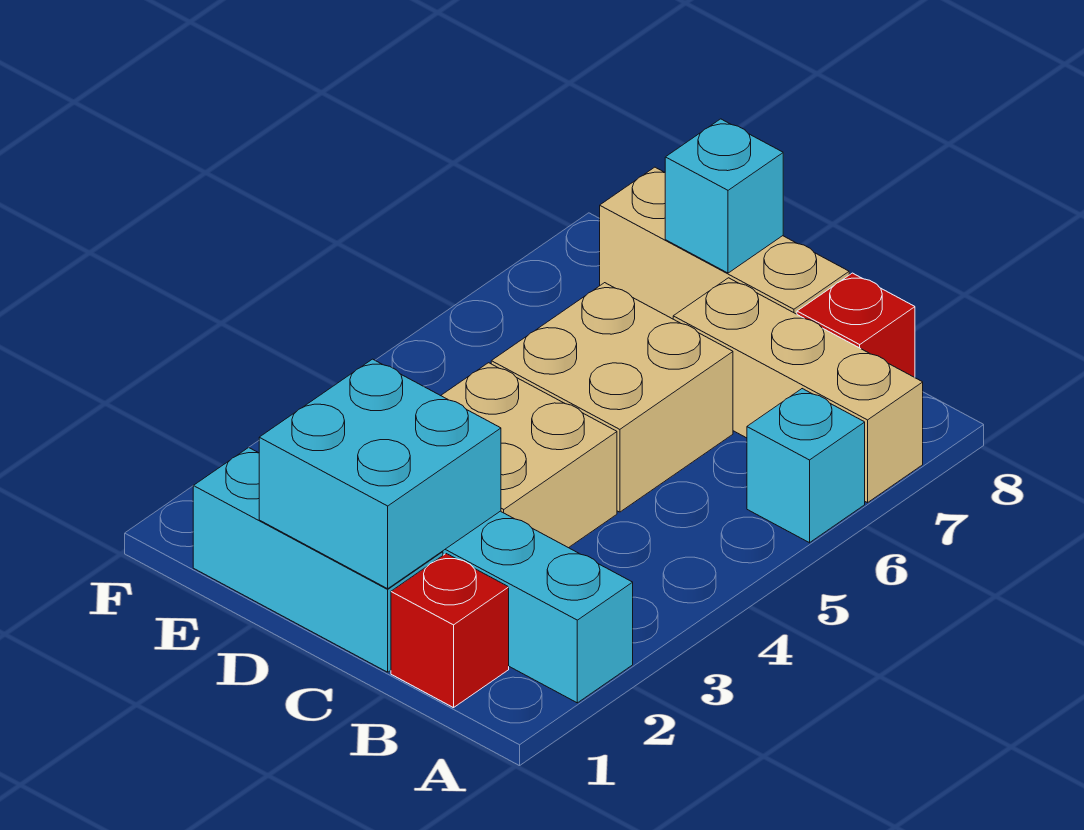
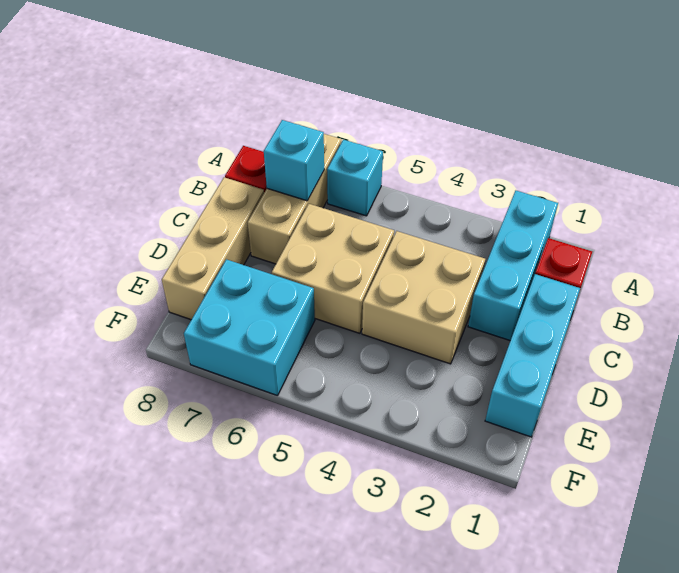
cyan brick C1:D2 level 2 -> cyan brick E6:F7 level 1
cyan brick D8 level 2 -> cyan brick B7 level 2

